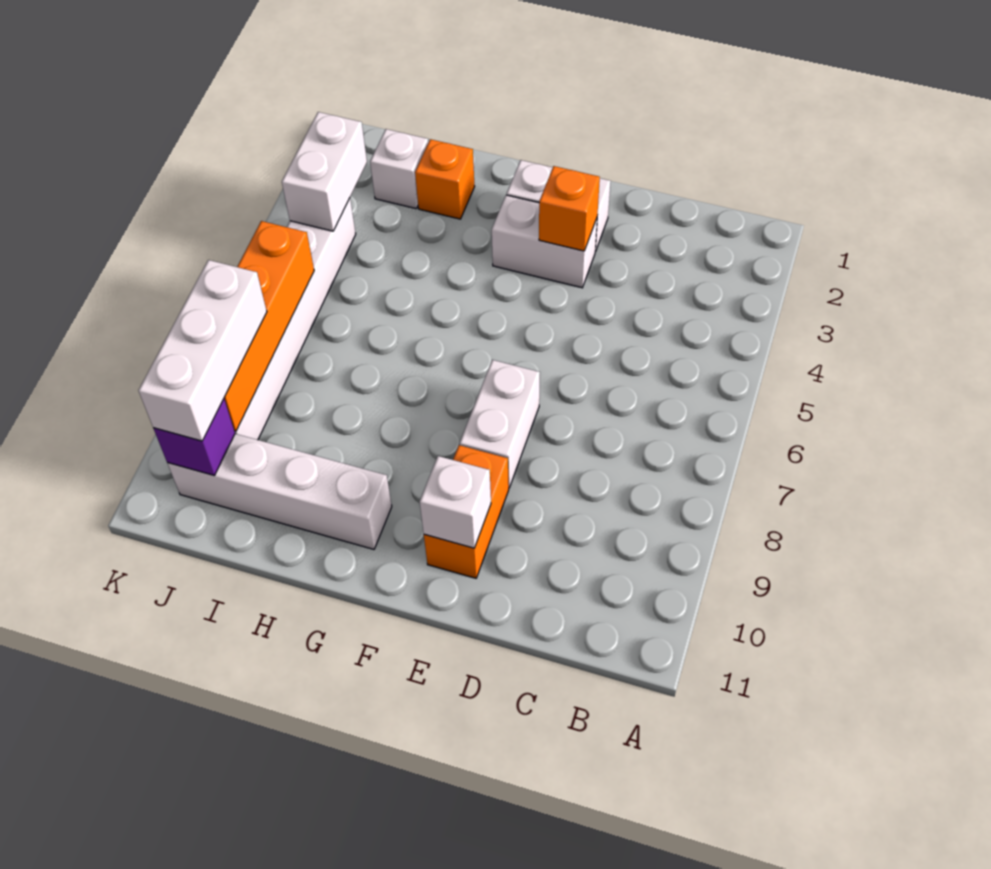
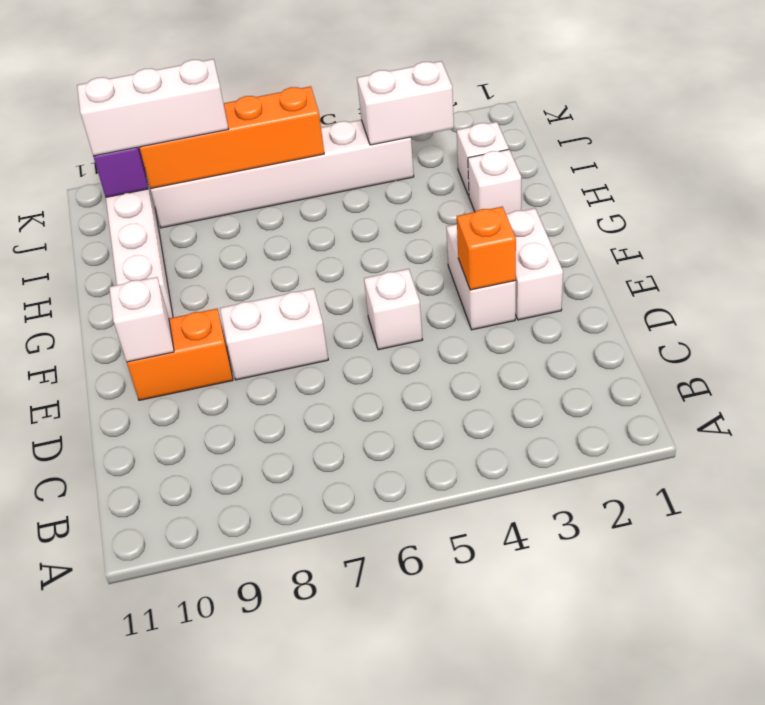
none -> white brick E5 level 1
orange brick H2 level 1 -> white brick H2 level 1

